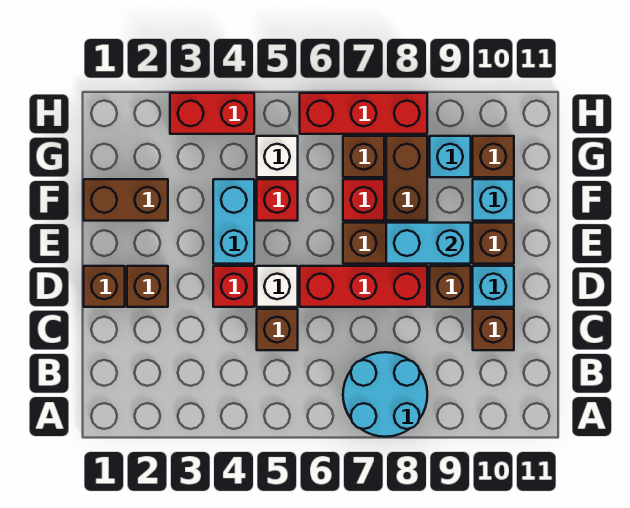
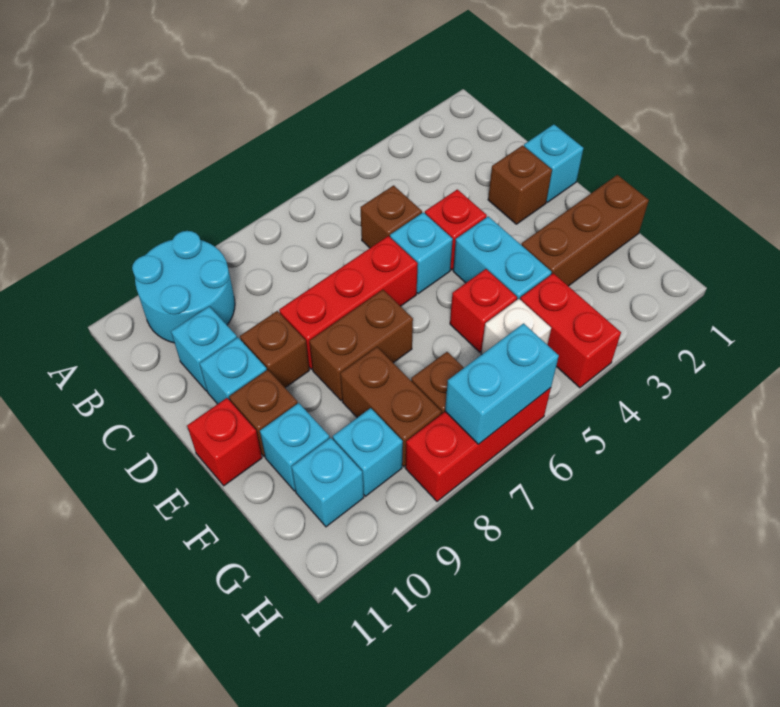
cyan round brick A7:B8 level 1 -> cyan round brick A9:B10 level 1
brown brick C10 level 1 -> cyan brick C10 level 1
brown brick D1 level 1 -> cyan brick D1 level 1
white brick D5 level 1 -> cyan brick D5 level 1
cyan brick E8:E9 level 2 -> cyan brick H6:H7 level 2
brown brick F1:F2 level 1 -> brown brick F1:F3 level 1
red brick F7 level 1 -> red brick E11 level 1
brown brick G10 level 1 -> cyan brick G10 level 1
red brick H3:H4 level 1 -> red brick G4:H4 level 1

